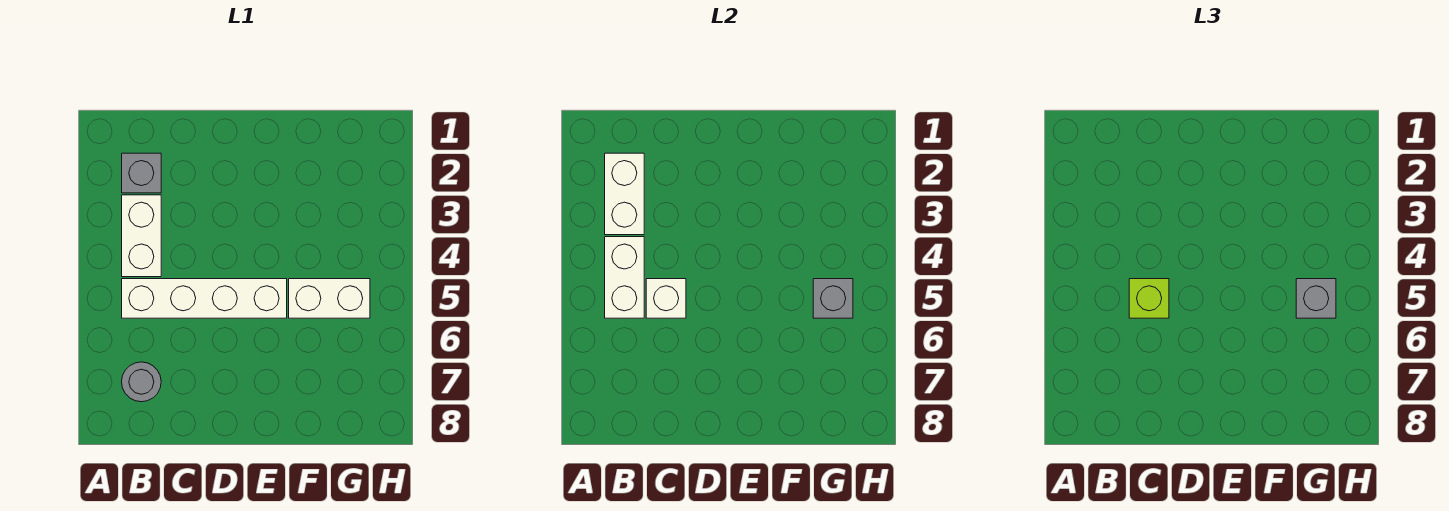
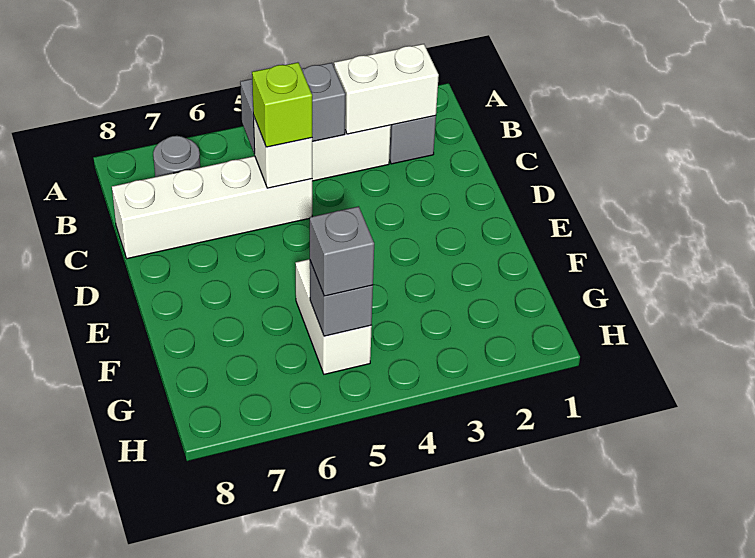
white brick B4:B5 level 2 -> grey brick B4:B5 level 2
white brick B5:E5 level 1 -> white brick C5:C8 level 1

